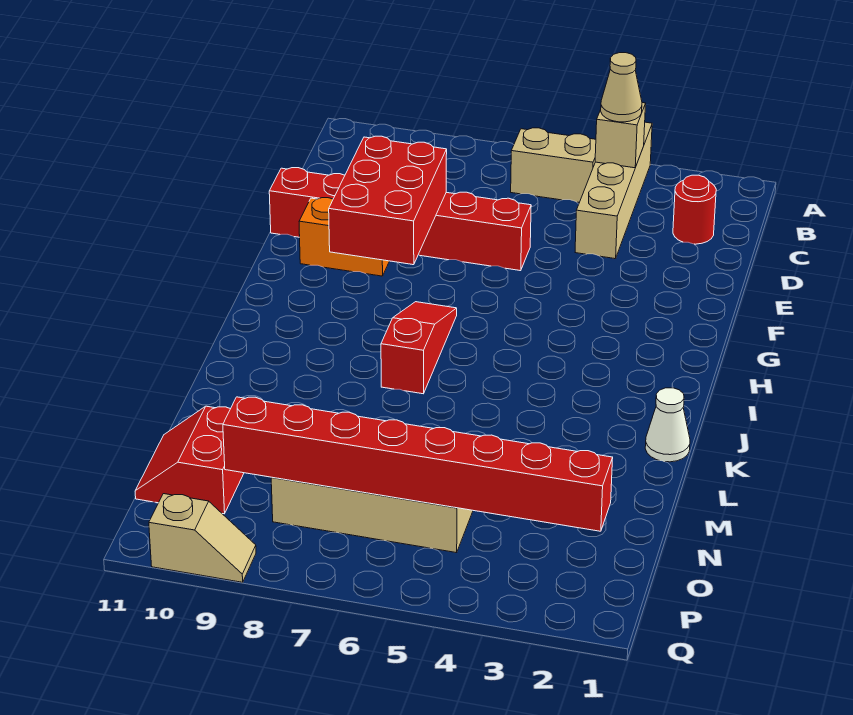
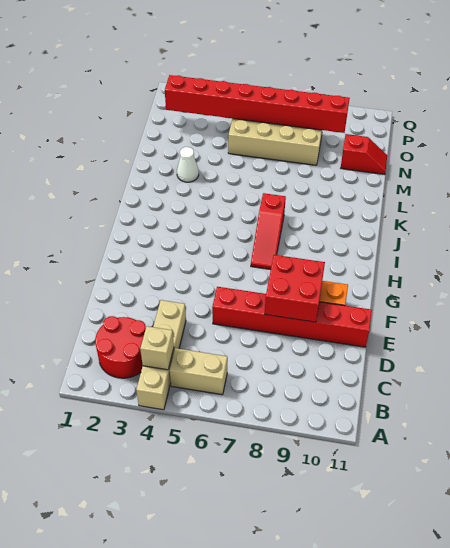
tan cone B4 level 3 -> none
red round brick C2 level 1 -> red round brick B2:C3 level 1
red brick E8:G9 level 2 -> red brick E8:F9 level 2
white cone K1 level 1 -> white cone L3 level 1
red slope N10:O11 level 1 top 10 -> red slope N10:N11 level 1 top 10
tan slope Q9:Q10 level 1 top 10 -> none

